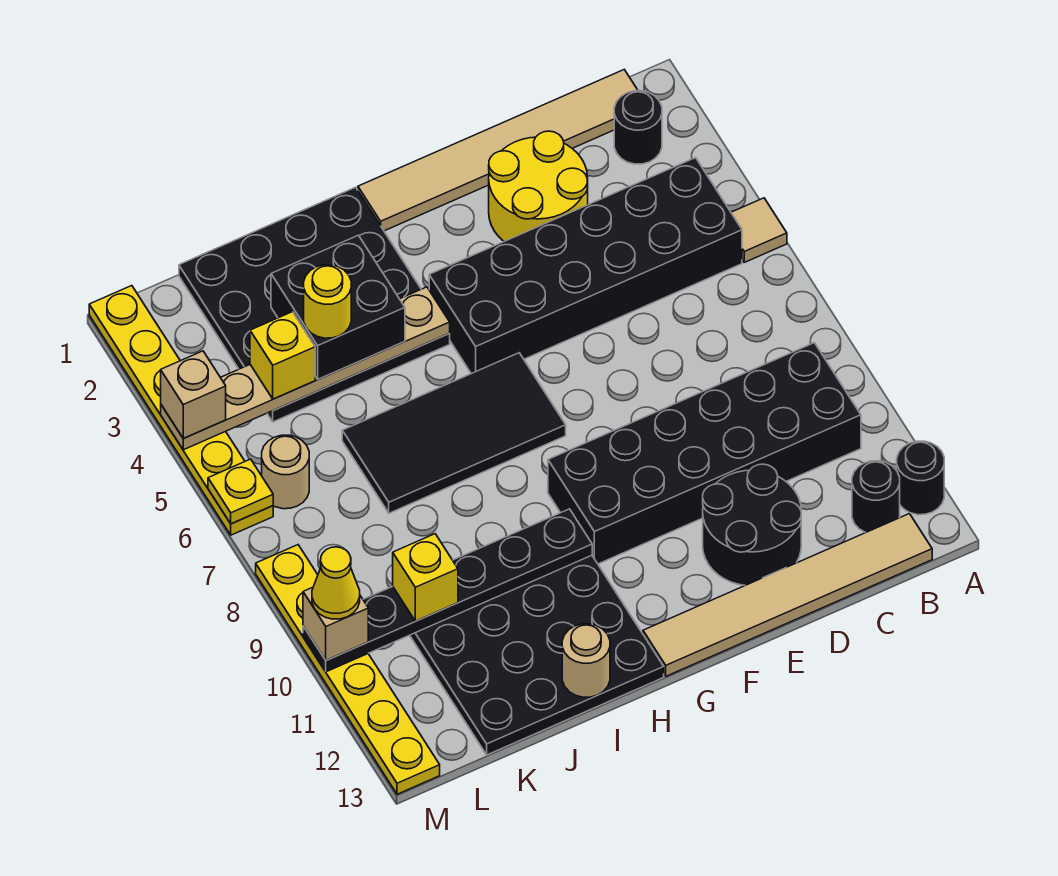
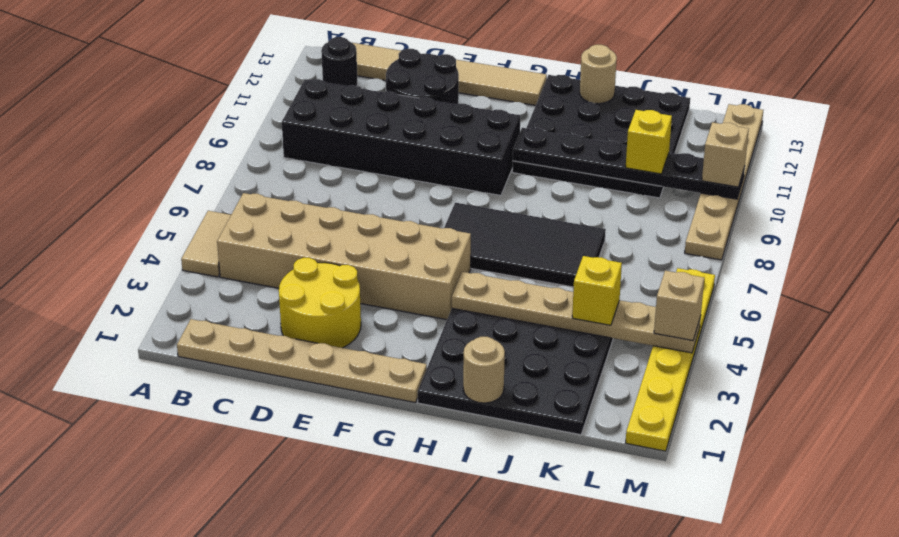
tan tile A5 level 1 -> tan tile A4:A5 level 1
black round brick A12 level 1 -> none
tan tile B1:G1 level 1 -> tan plate B1:G1 level 1
black round brick B2 level 1 -> none
black brick B4:G5 level 1 -> tan brick B4:G5 level 1
black brick I3:J4 level 3 -> none
yellow round brick J4 level 4 -> none
tan round brick L6 level 1 -> tan round brick I1 level 2
yellow plate M6 level 2 -> none
yellow plate M8:M13 level 1 -> tan plate M8:M13 level 1
yellow cone M10 level 4 -> none

